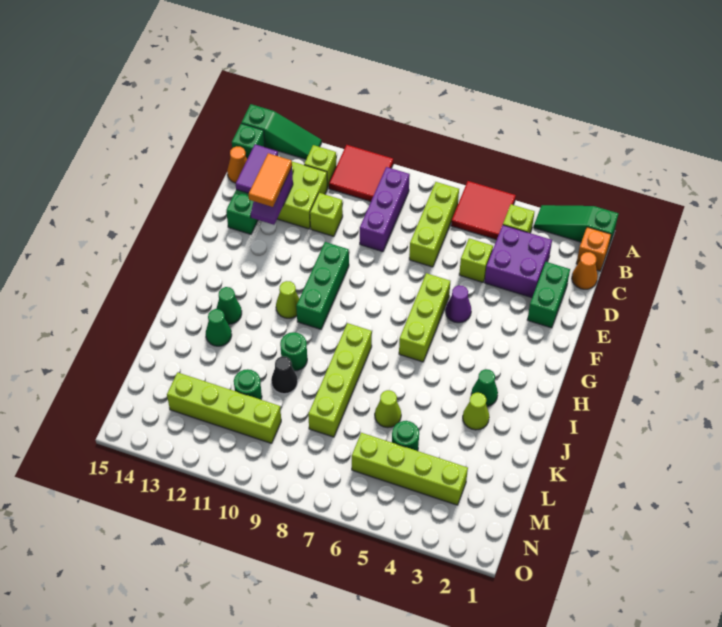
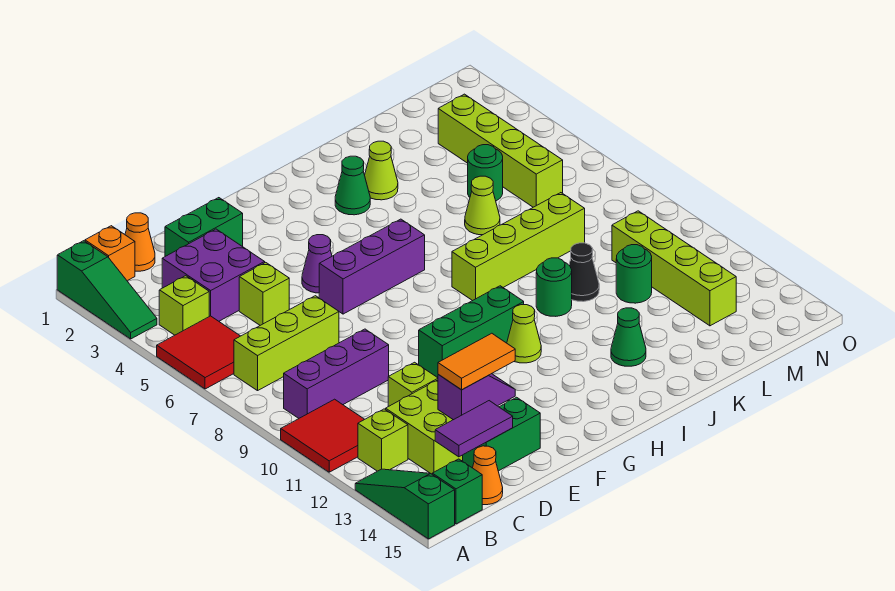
lime brick F6:H6 level 1 -> purple brick F6:H6 level 1
green cone I13 level 1 -> none

